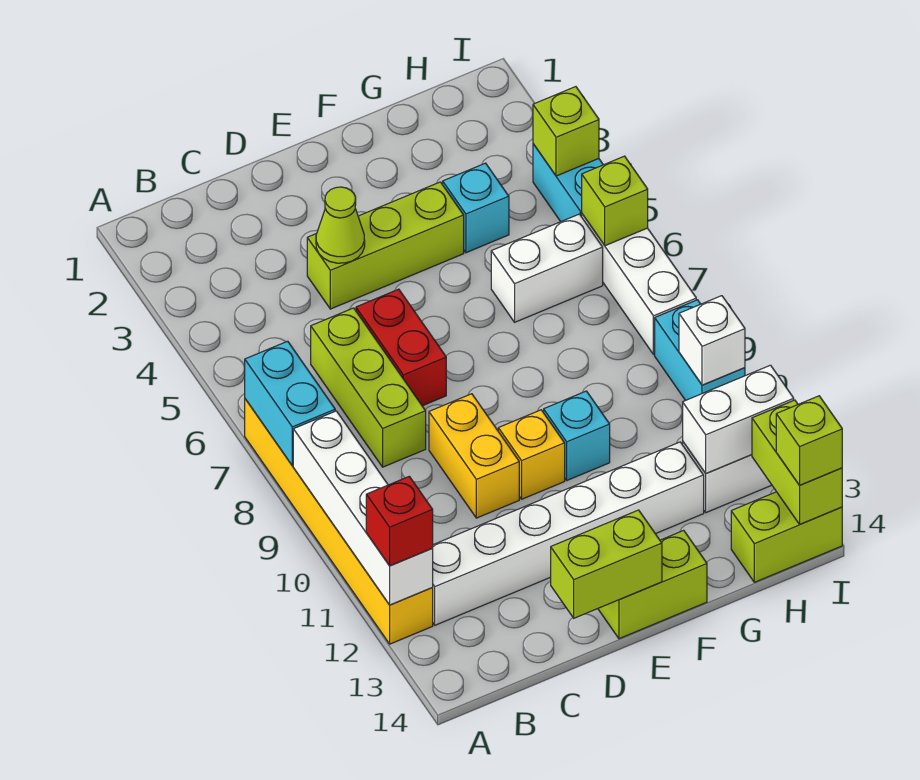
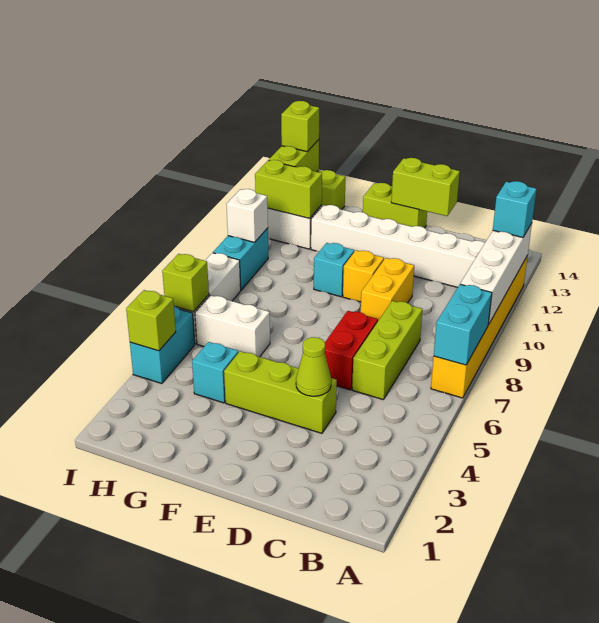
red brick A12 level 3 -> cyan brick A12 level 3
white brick H12:I12 level 2 -> lime brick H12:I12 level 2

